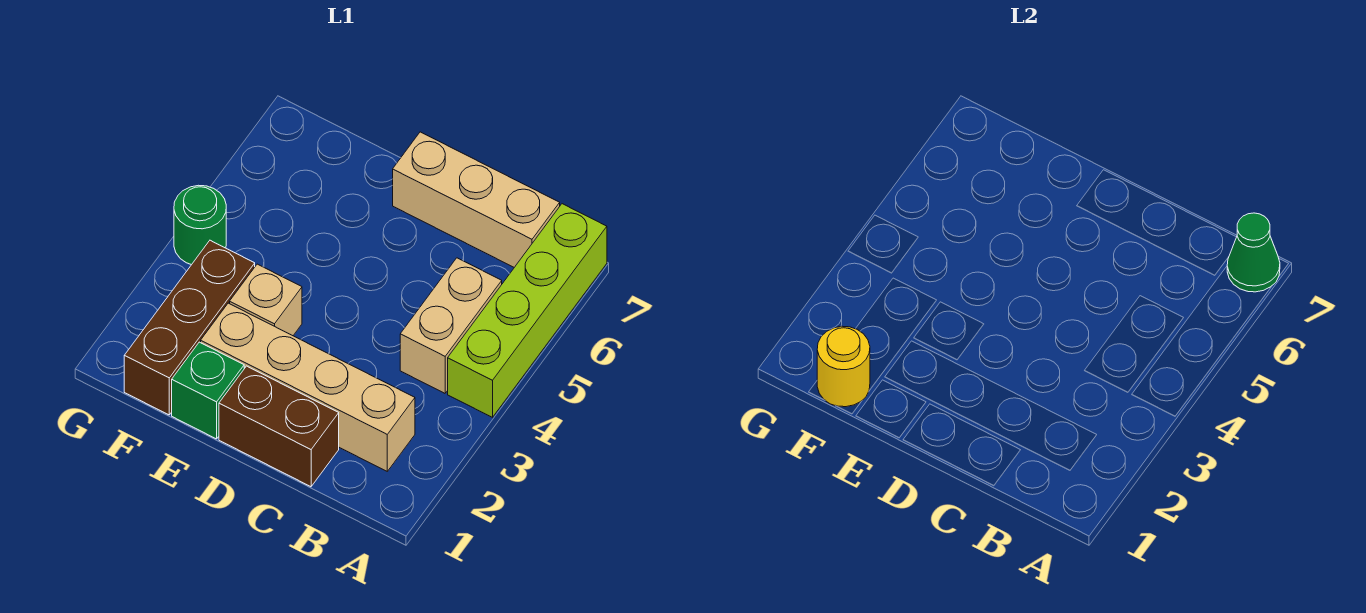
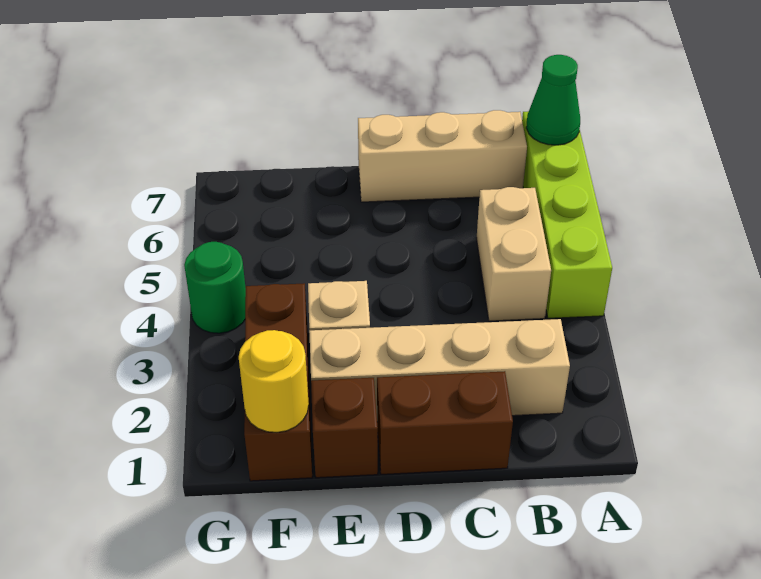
green brick E1 level 1 -> brown brick E1 level 1

